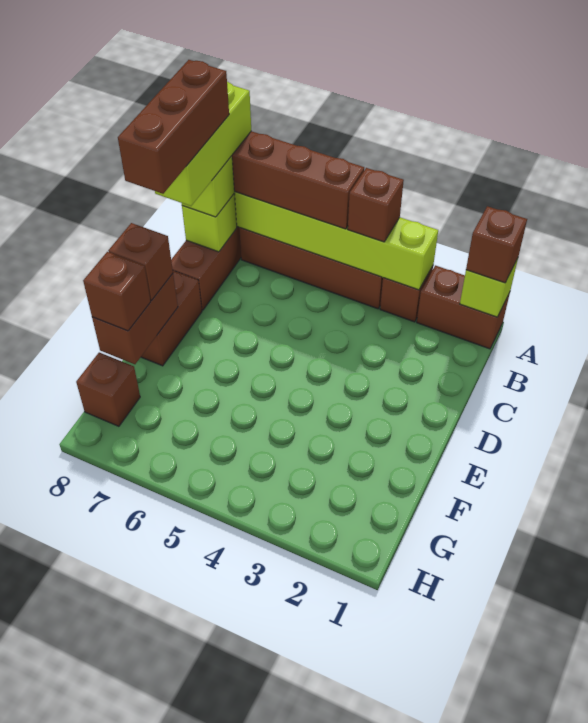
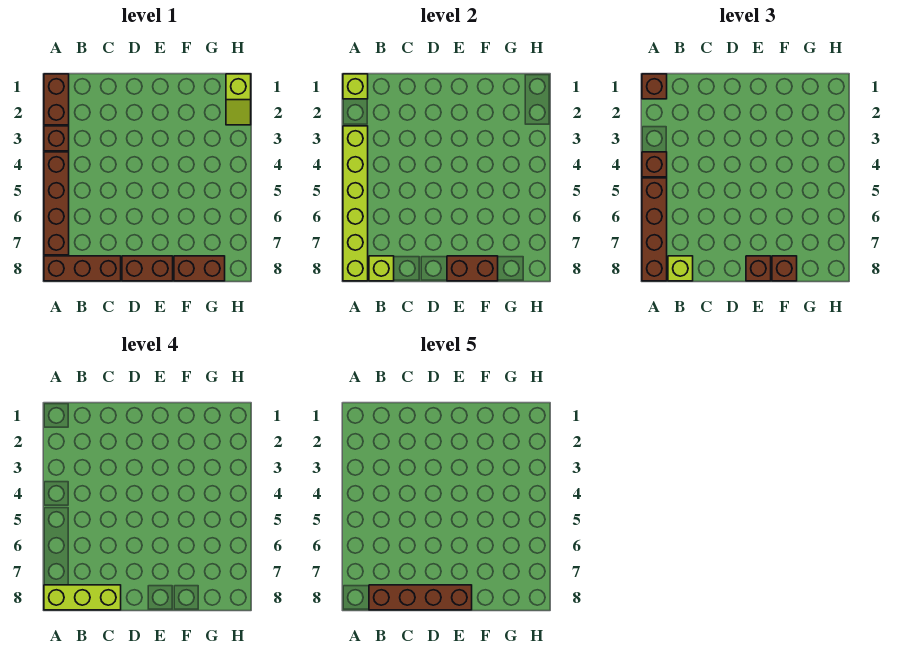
brown brick B8:D8 level 5 -> brown brick B8:E8 level 5
brown brick G8 level 1 -> brown brick F8:G8 level 1
none -> lime slope H1:H2 level 1 top 1

